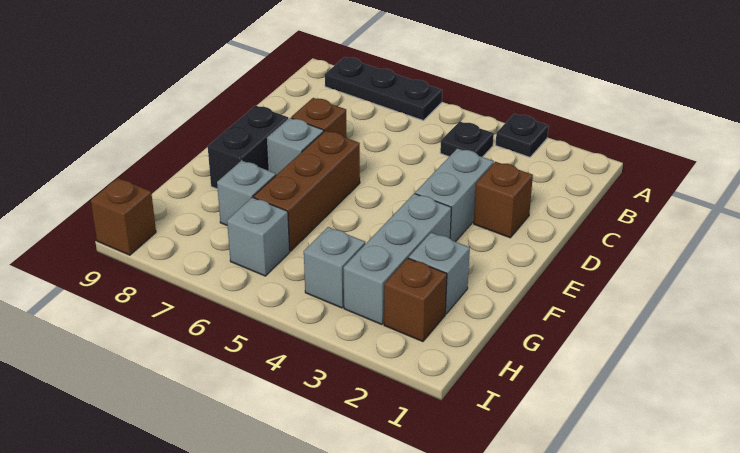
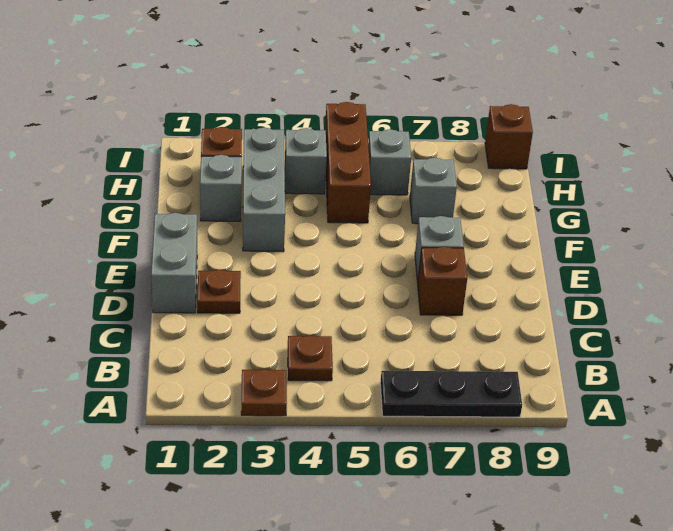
black plate A3 level 1 -> brown plate A3 level 1
black plate B4 level 1 -> brown plate B4 level 1
brown brick D2 level 1 -> brown plate D2 level 1
grey brick D3:E3 level 1 -> grey brick D1:E1 level 1
brown brick E6:G6 level 1 -> brown brick G5:I5 level 1
black brick E8:F8 level 1 -> none

